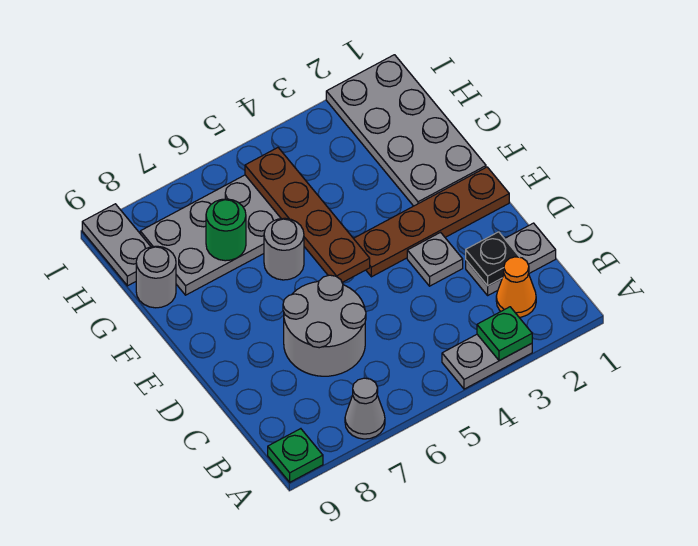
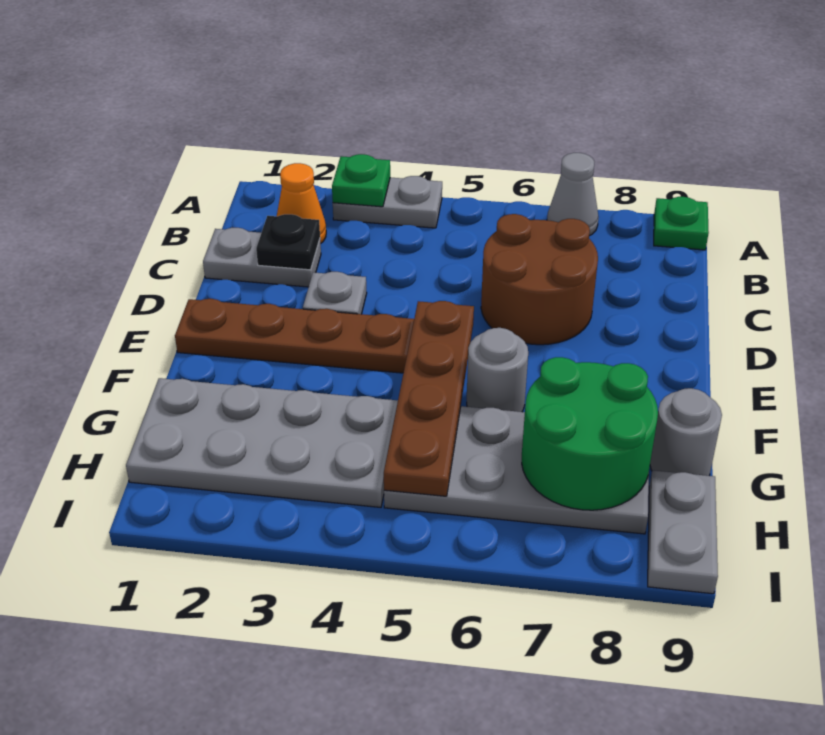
grey round brick C6:D7 level 1 -> brown round brick C6:D7 level 1
grey plate F1:I2 level 1 -> grey plate G1:H4 level 1
green round brick G7 level 2 -> green round brick G7:H8 level 2

